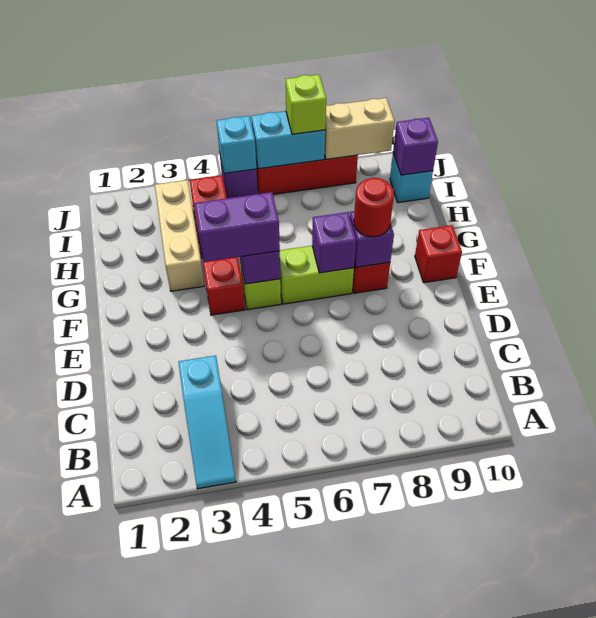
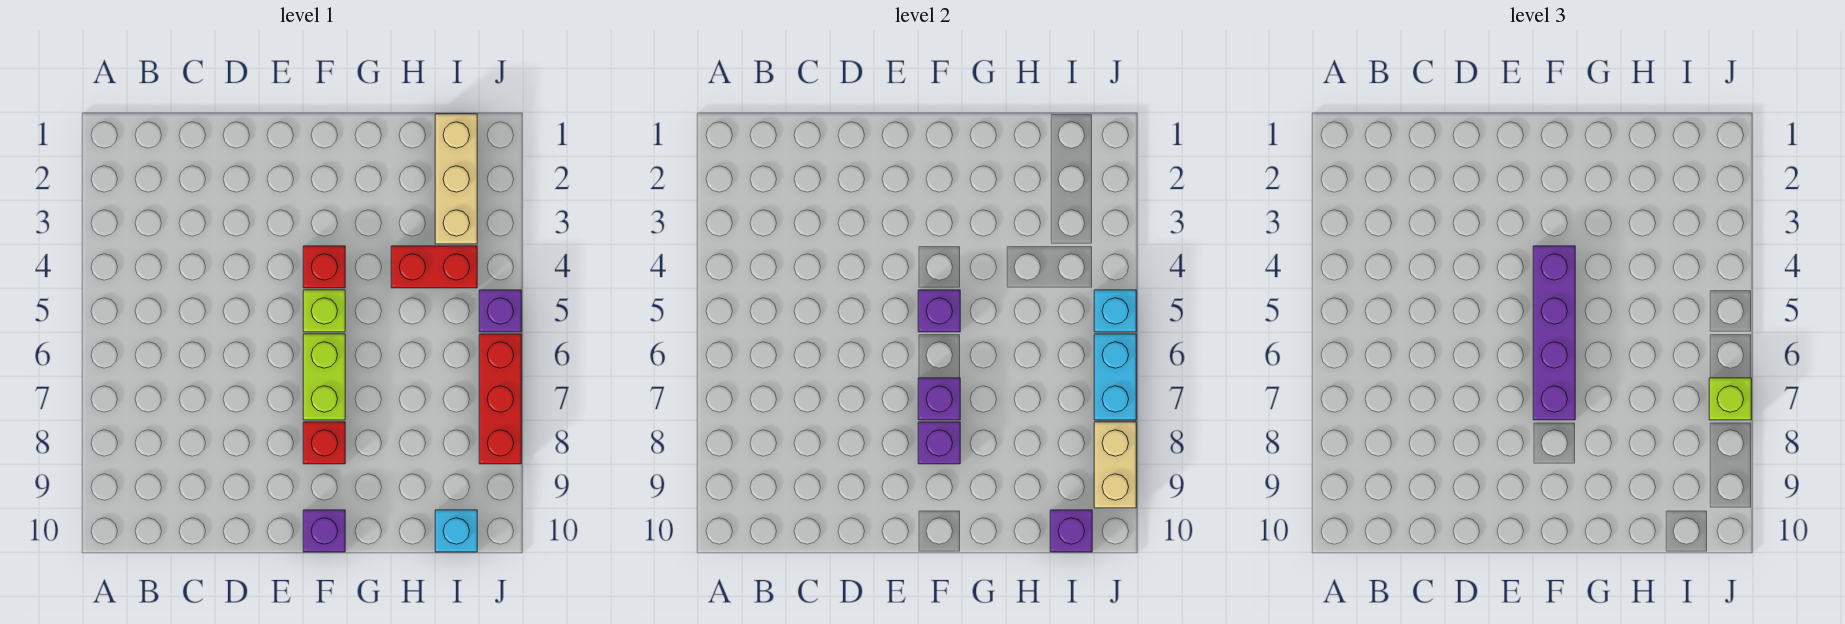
cyan slope A3:C3 level 1 top C -> none
purple brick F4:F5 level 3 -> purple brick F4:F7 level 3
red round brick F8 level 3 -> none
red brick F10 level 1 -> purple brick F10 level 1
tan brick G3:I3 level 1 -> tan brick I1:I3 level 1

